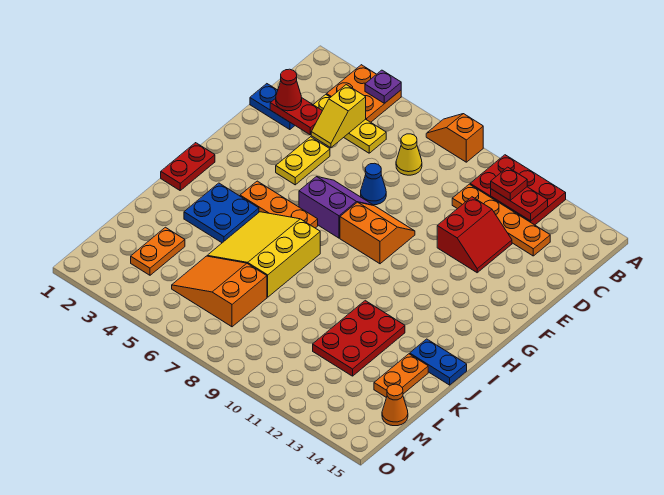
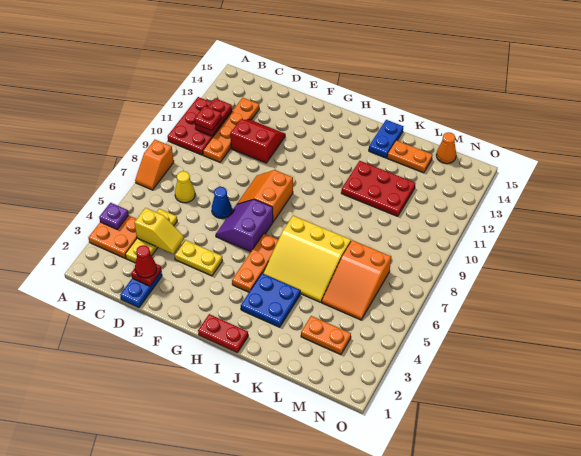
red plate D2:D3 level 2 -> red plate D2 level 2

